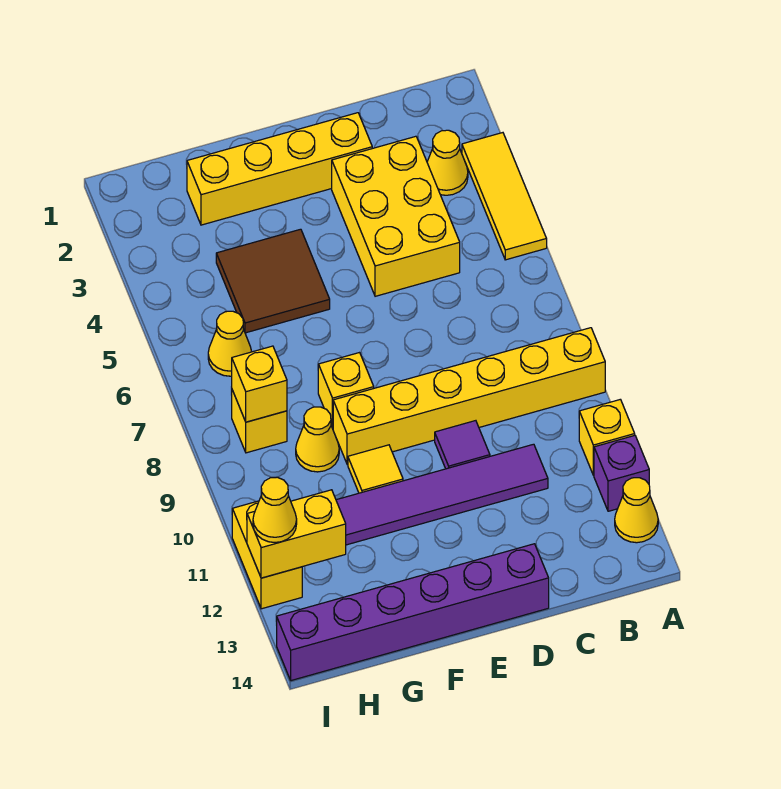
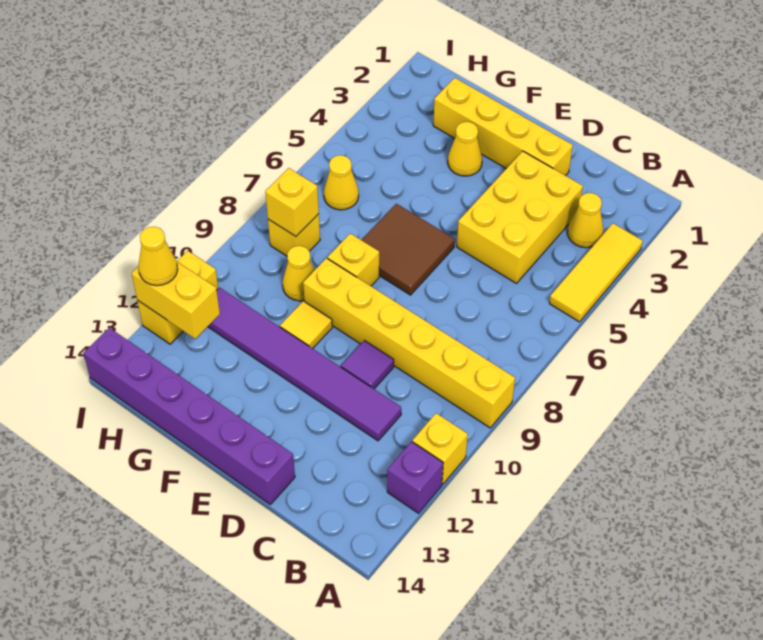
yellow cone A13 level 1 -> yellow cone F3 level 1
brown tile F4:G5 level 1 -> brown tile E6:F7 level 1

